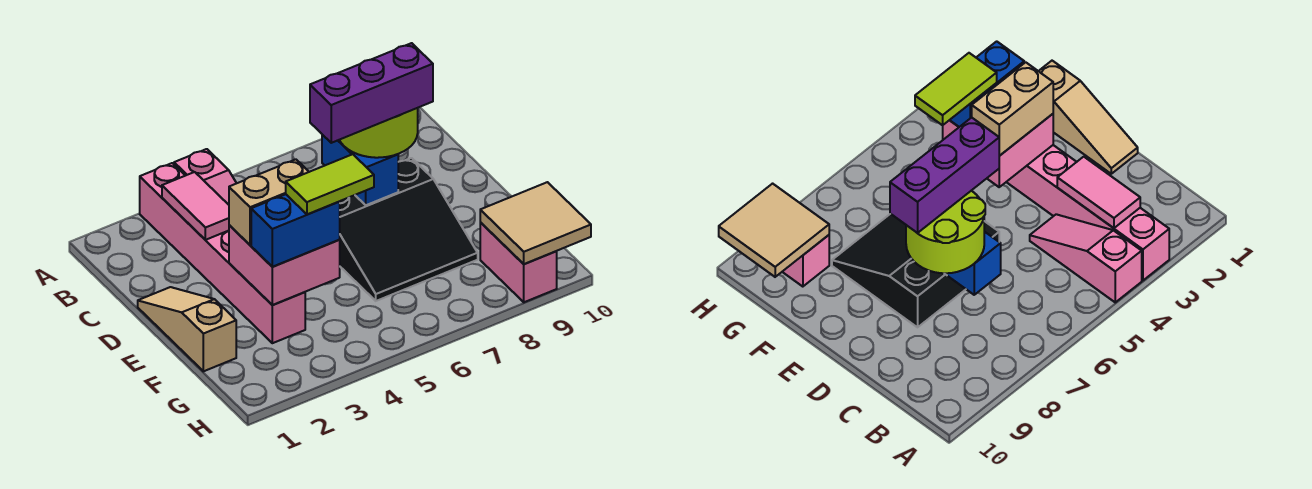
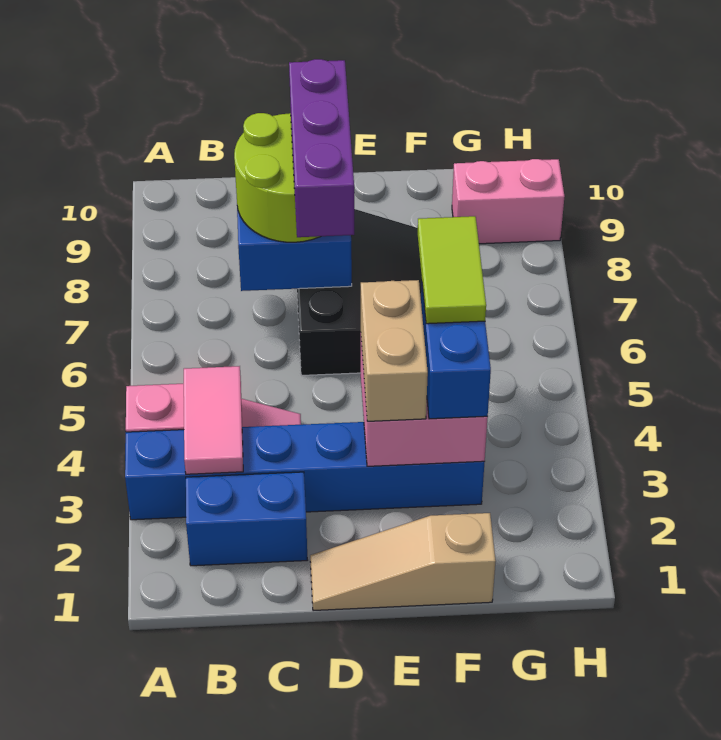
pink brick A3:F3 level 1 -> blue brick A3:F3 level 1
none -> blue brick B2:C2 level 1
pink tile B3:C3 level 2 -> pink tile B3:B4 level 2
tan tile G9:H10 level 2 -> none

